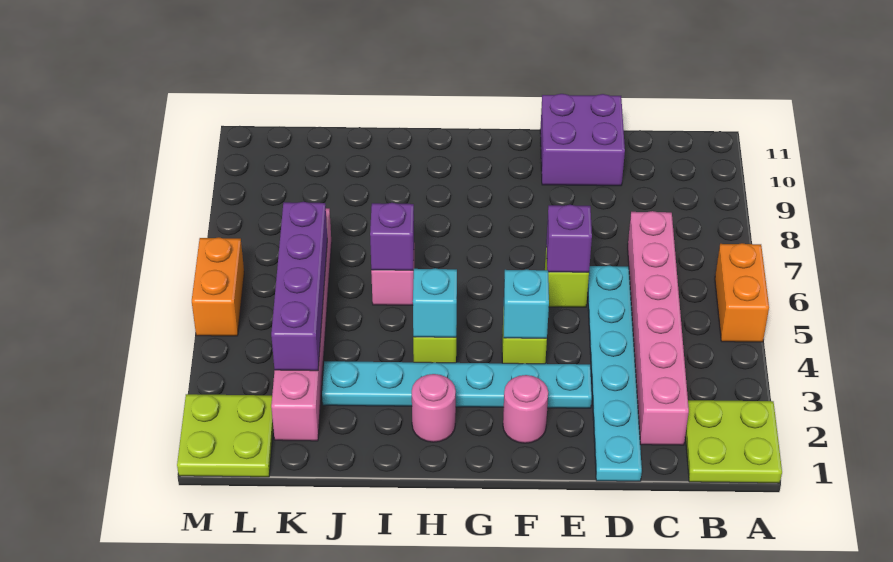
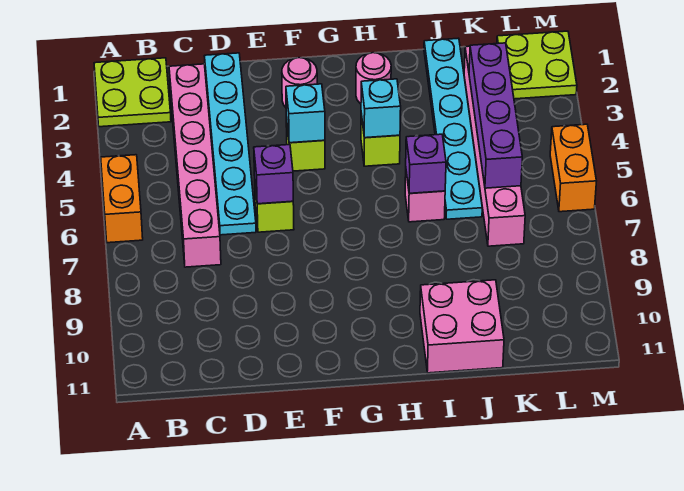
purple brick D10:E11 level 1 -> none
cyan plate E3:J3 level 1 -> cyan plate J1:J6 level 1
none -> pink brick I10:J11 level 1

